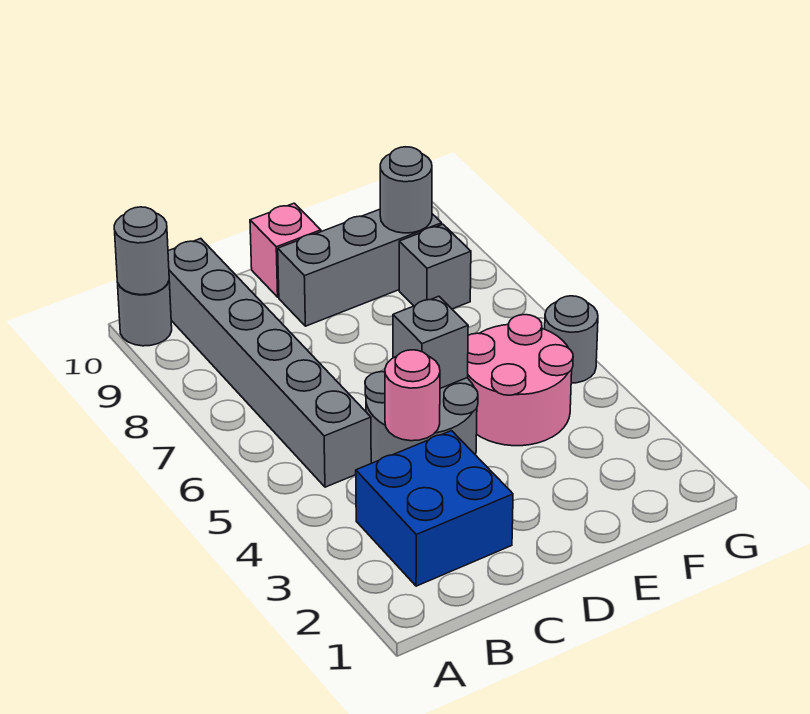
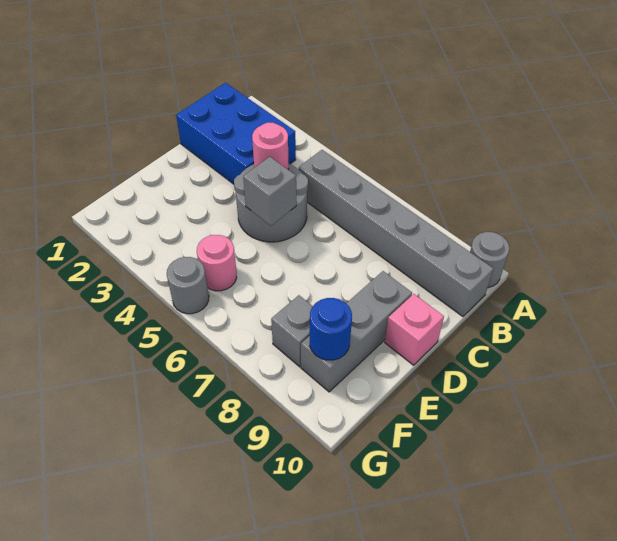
grey round brick A10 level 2 -> none
blue brick B2:C3 level 1 -> blue brick B1:C3 level 1
pink round brick E4:F5 level 1 -> pink round brick F5 level 1
grey round brick F9 level 2 -> blue round brick F9 level 2

